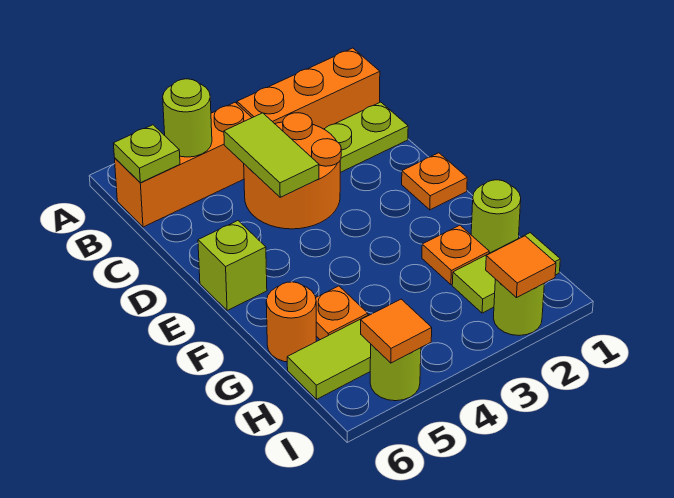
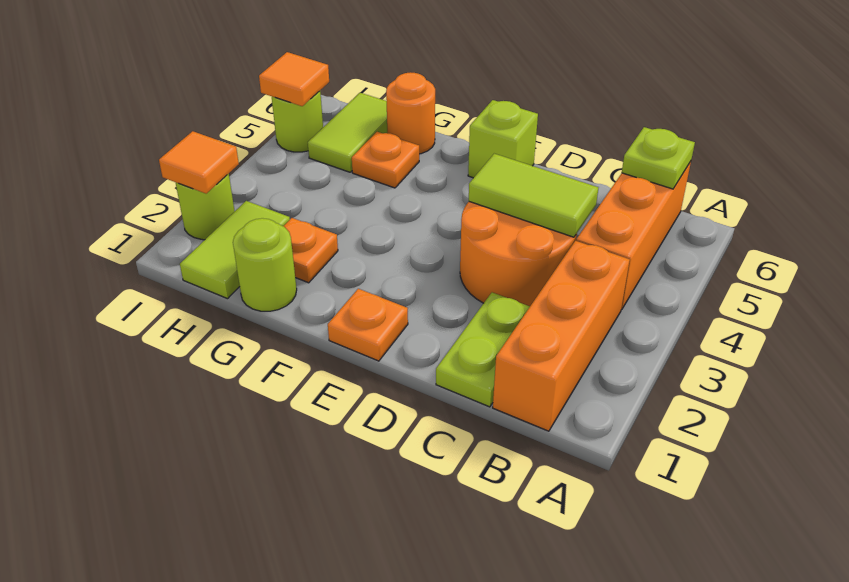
lime round brick B5 level 2 -> none

